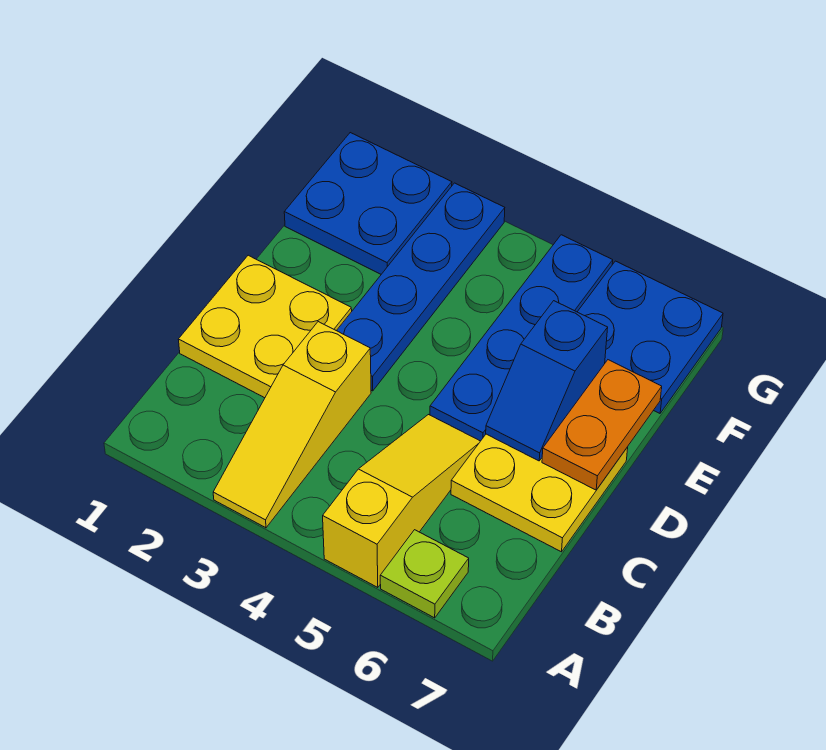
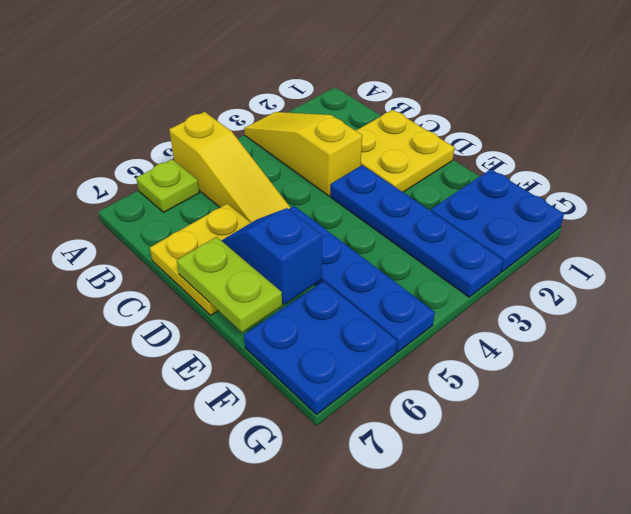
orange plate D7:E7 level 2 -> lime plate D7:E7 level 2

